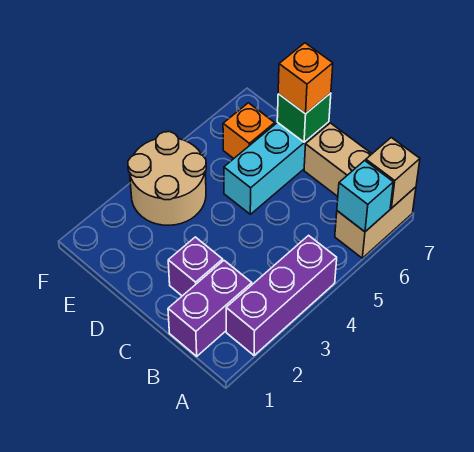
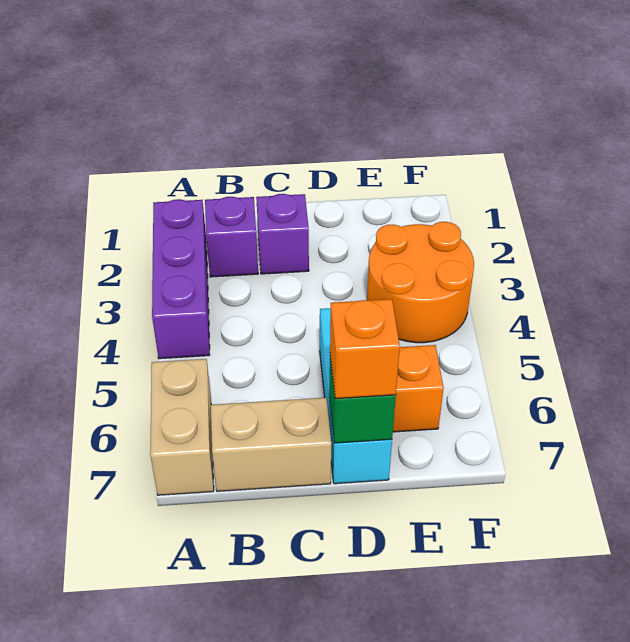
cyan brick A6 level 2 -> none
tan brick A7 level 2 -> none
purple brick B1:B2 level 1 -> purple brick B2 level 1
tan round brick E3:F4 level 1 -> orange round brick E3:F4 level 1

